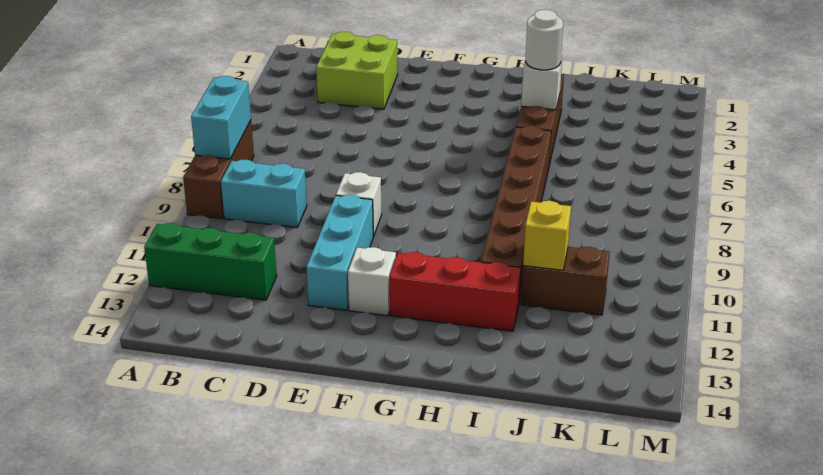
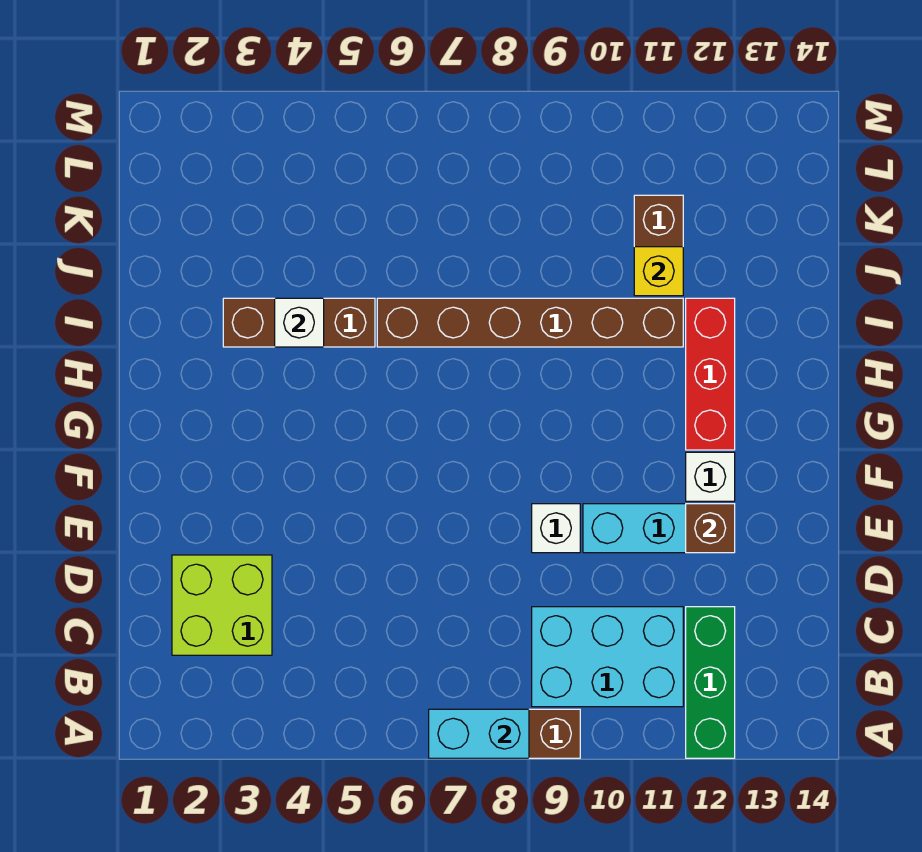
cyan brick B9:C9 level 1 -> cyan brick B9:C11 level 1
none -> brown brick E12 level 2
white round brick I4 level 3 -> none

